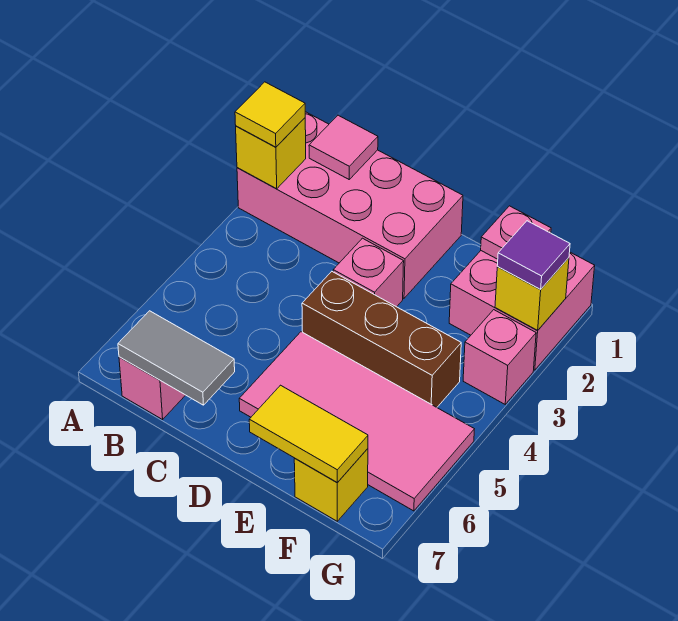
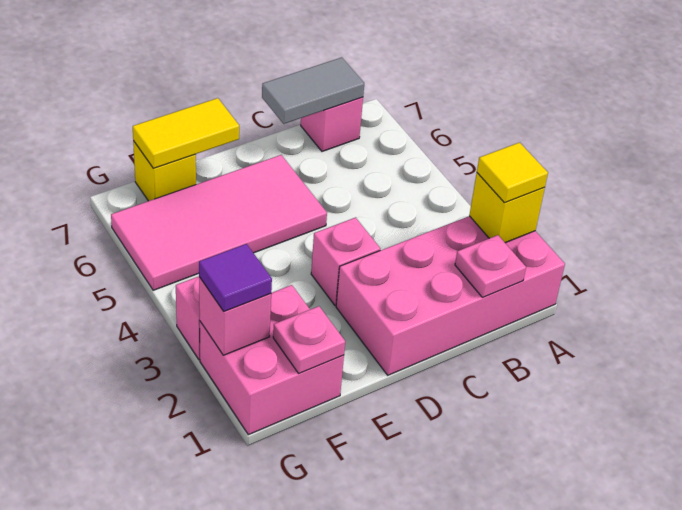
pink tile B1 level 2 -> pink plate B1 level 2
brown brick D4:F4 level 1 -> none
yellow brick G2 level 2 -> pink brick G2 level 2

